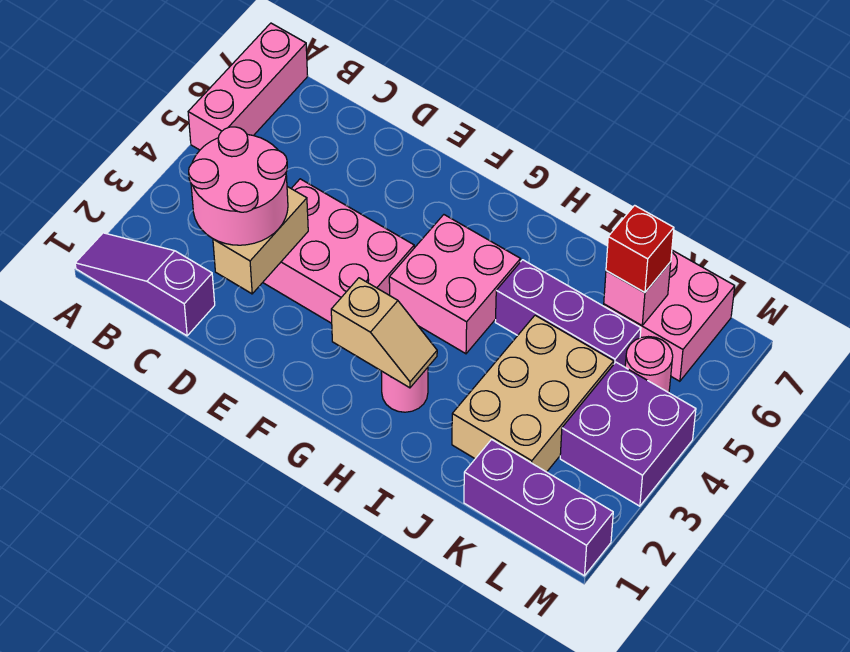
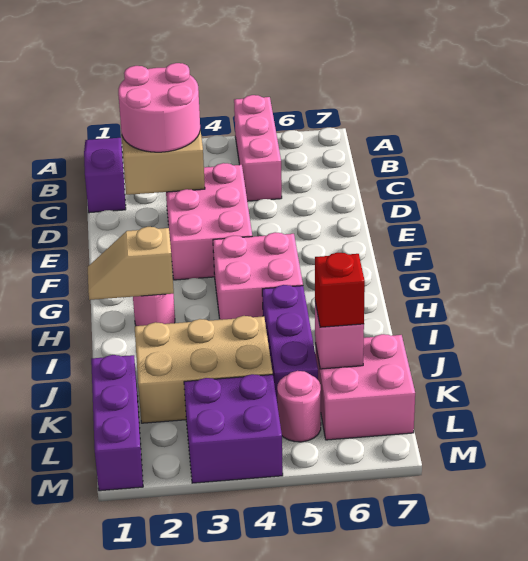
pink brick A5:A7 level 1 -> pink brick A5:C5 level 1
tan slope G2:H2 level 2 top G -> tan slope H1:H2 level 2 top 2

